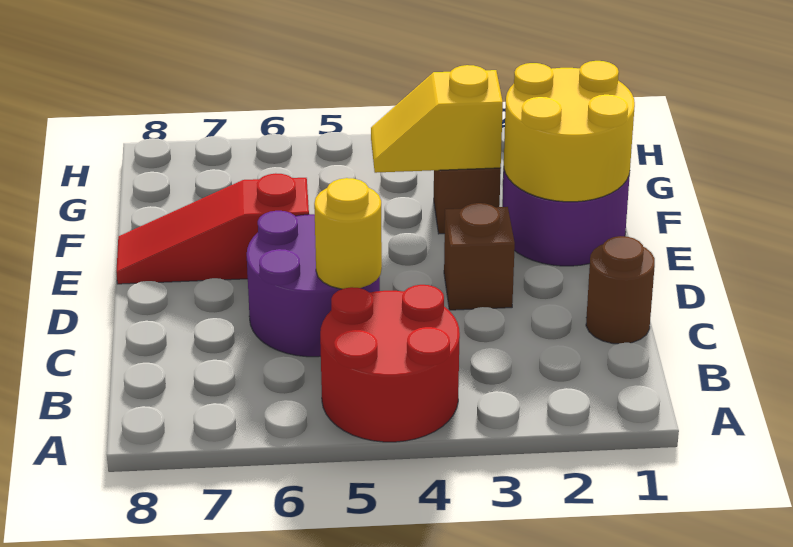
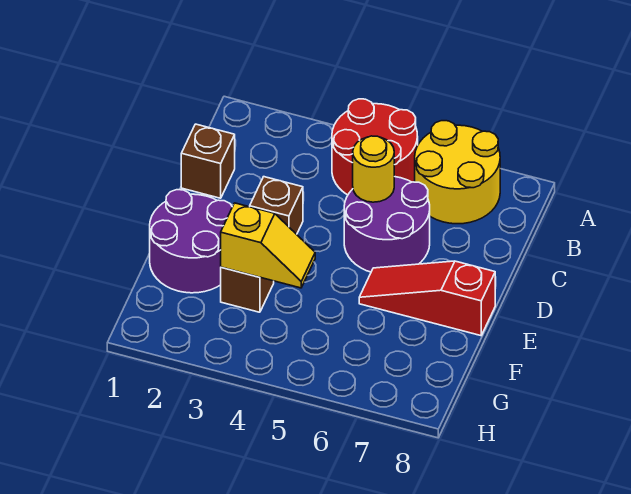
brown round brick C1 level 1 -> brown brick C1 level 1
yellow round brick E1:F2 level 2 -> yellow round brick A6:B7 level 1
red slope E6:E8 level 1 top 6 -> red slope E6:E8 level 1 top 8

